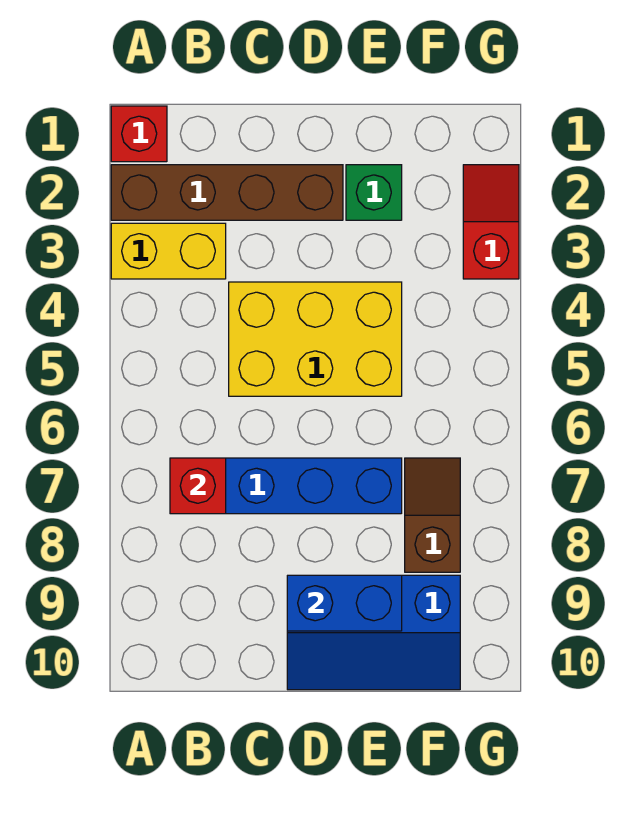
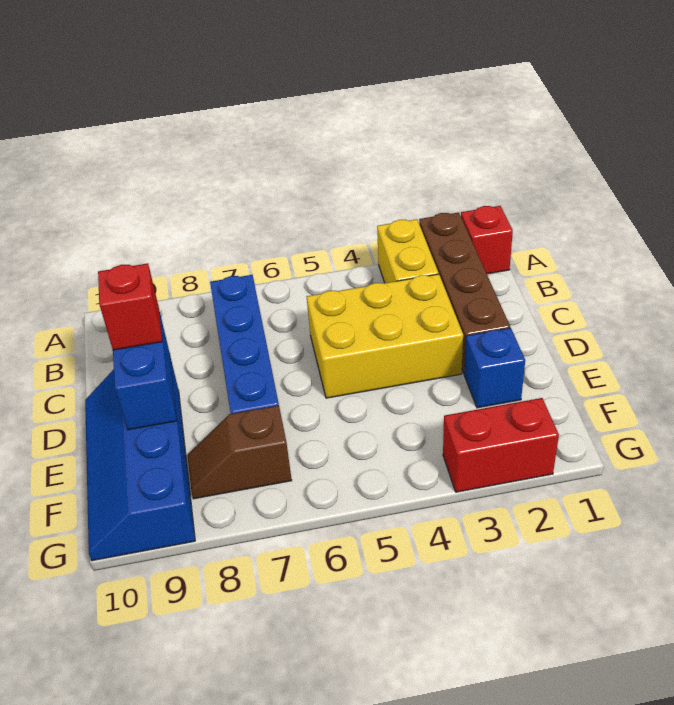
red brick B7 level 2 -> red brick D9 level 3
yellow brick C4:E5 level 1 -> yellow brick C3:D5 level 1
blue slope D9:F10 level 1 top 9 -> blue slope D9:G10 level 1 top 9
green brick E2 level 1 -> blue brick E2 level 1
brown slope F7:F8 level 1 top 8 -> brown slope F7:F8 level 1 top 7
red slope G2:G3 level 1 top 3 -> red brick G2:G3 level 1

